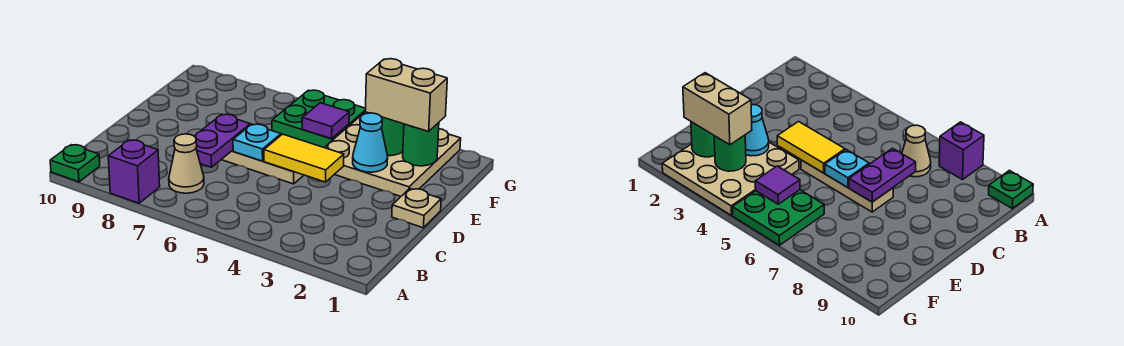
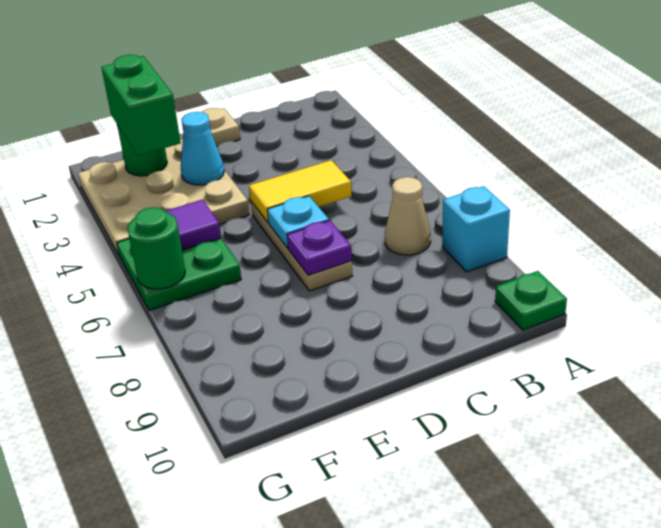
purple brick A8 level 1 -> cyan brick A8 level 1
purple plate C7:D7 level 2 -> purple plate D7 level 2
yellow tile D4:D5 level 2 -> yellow tile C5:D5 level 2
tan brick F2:F3 level 3 -> green brick F2:F3 level 3
green round brick F3 level 2 -> green round brick G6 level 2

